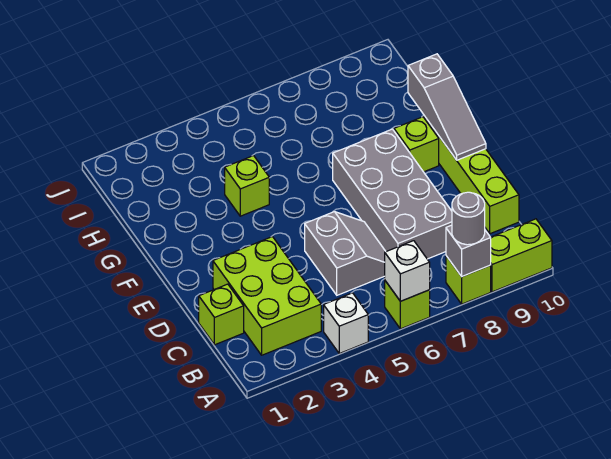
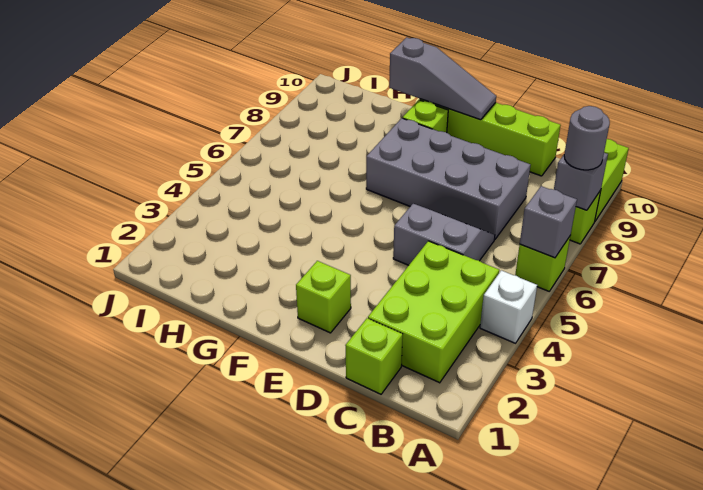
white brick A6 level 2 -> grey brick A6 level 2
lime brick B2:D3 level 1 -> lime brick B2:C4 level 1
lime brick G4 level 1 -> lime brick E2 level 1

